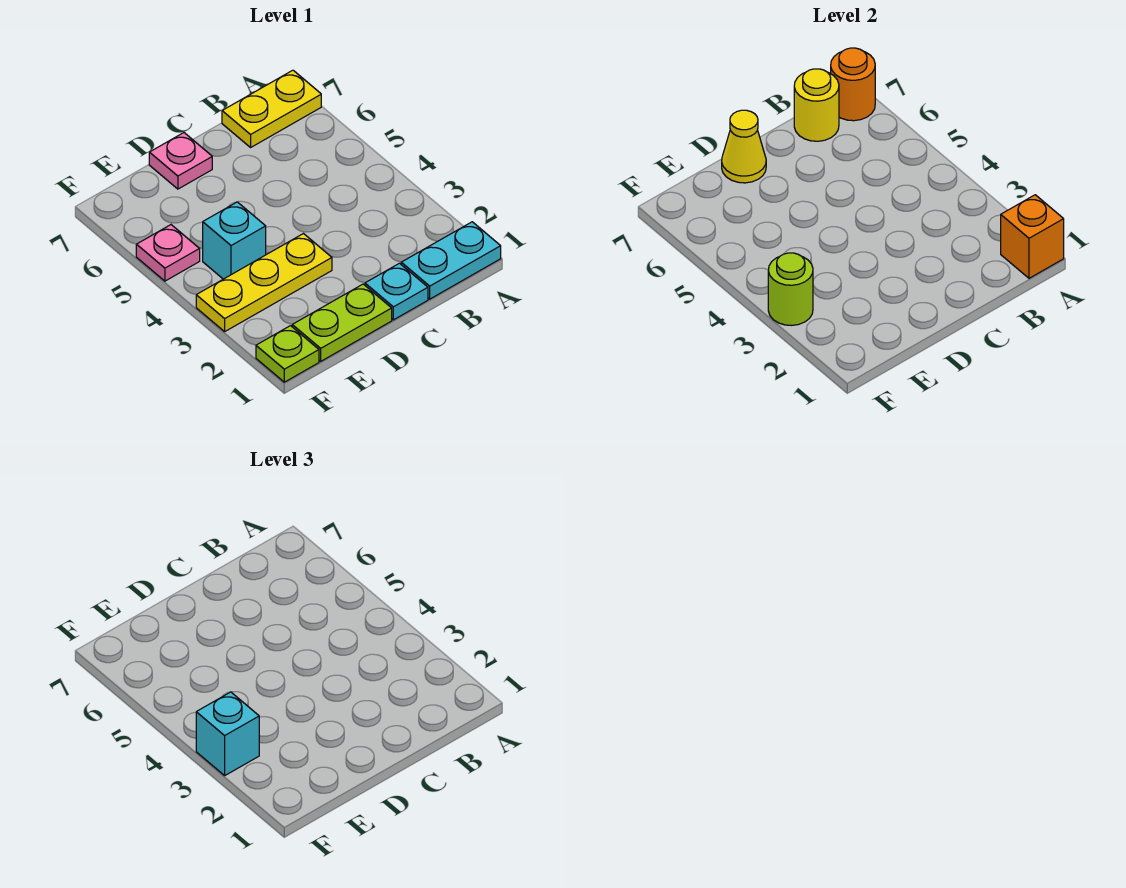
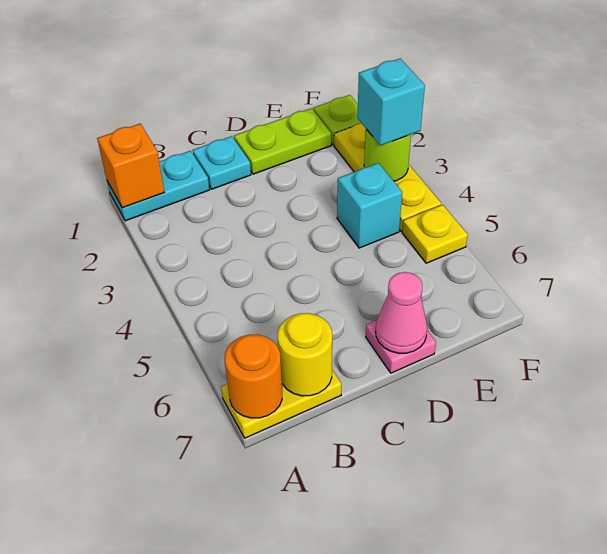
yellow plate D3:F3 level 1 -> yellow plate F2:F4 level 1
yellow cone D7 level 2 -> pink cone D7 level 2
pink plate F5 level 1 -> yellow plate F5 level 1

